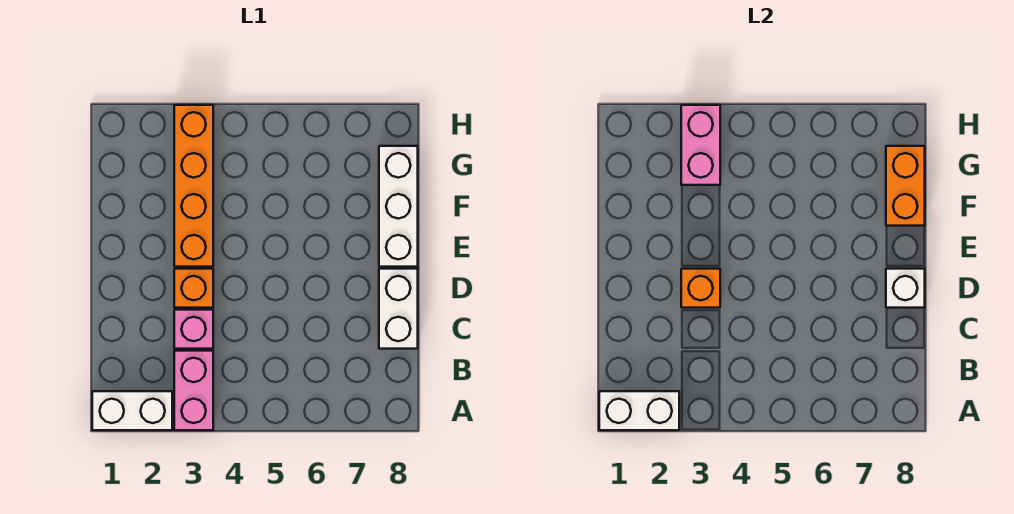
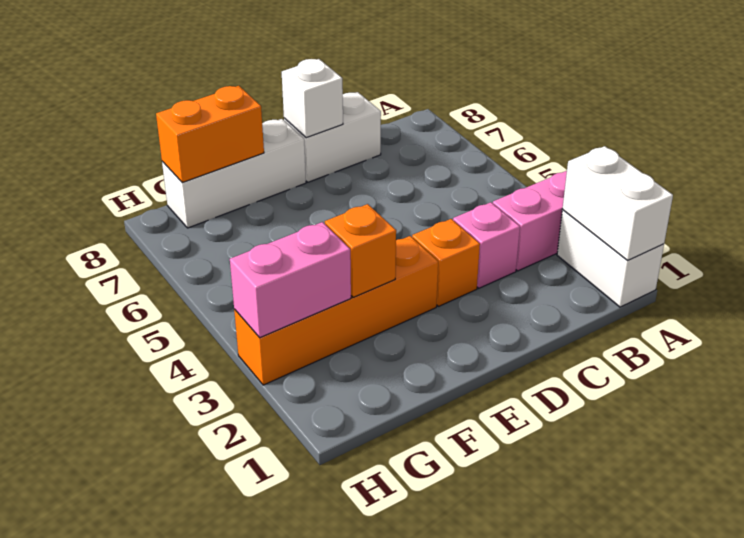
orange brick D3 level 2 -> orange brick F3 level 2

